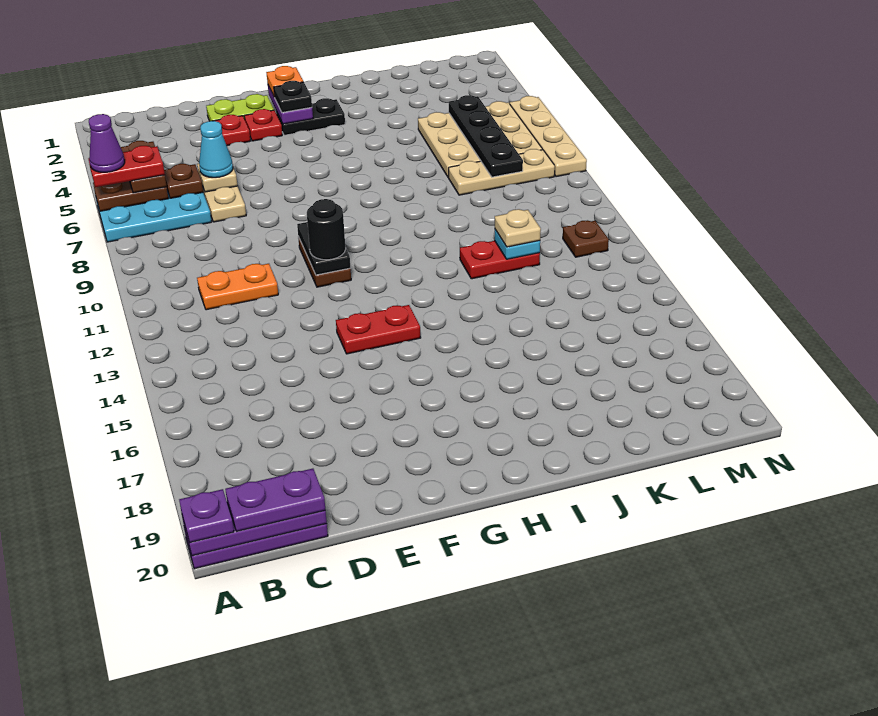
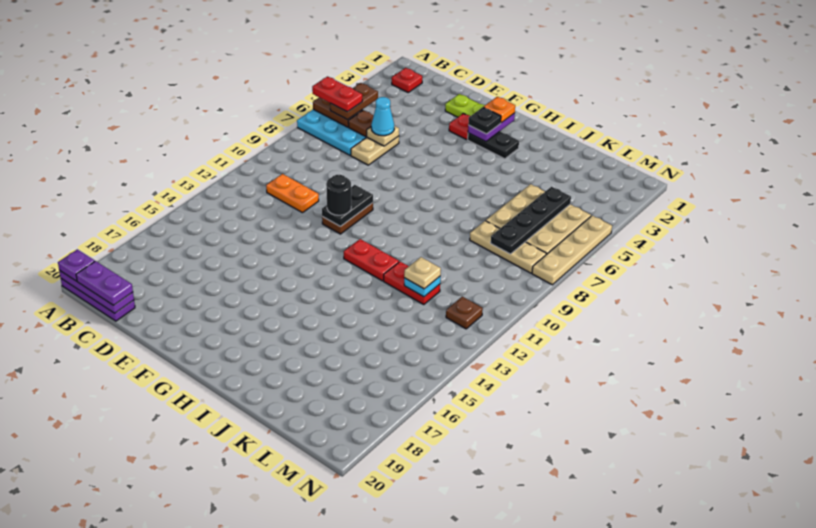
purple cone A6 level 5 -> none
red plate E3 level 1 -> red plate B2 level 1
red plate F14:G14 level 1 -> red plate H12:I12 level 1

